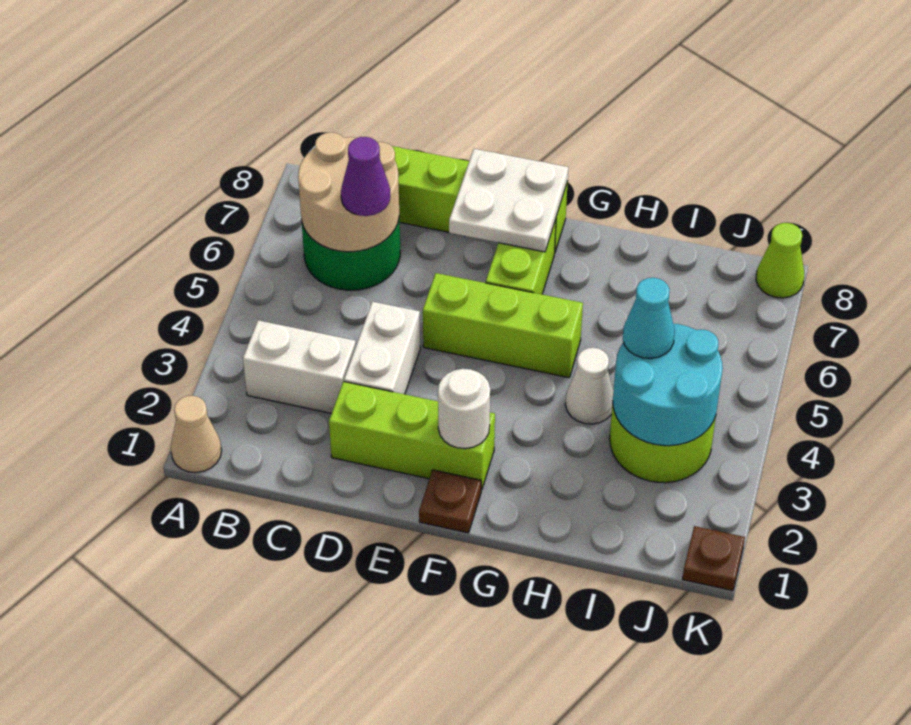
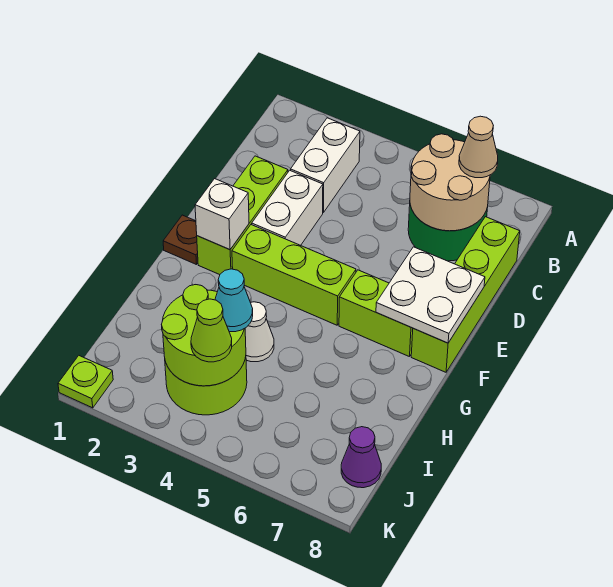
tan cone A1 level 1 -> tan cone B7 level 3
purple cone C6 level 3 -> purple cone J8 level 1
white brick D3:D4 level 1 -> white brick D3:E3 level 1
lime brick E5:G5 level 1 -> lime brick F3:F5 level 1
white round brick F2 level 2 -> white brick F2 level 2
cyan round brick I3:J4 level 2 -> lime round brick I3:J4 level 2
brown plate K1 level 1 -> lime plate K1 level 1
lime cone K8 level 1 -> lime cone J4 level 3

